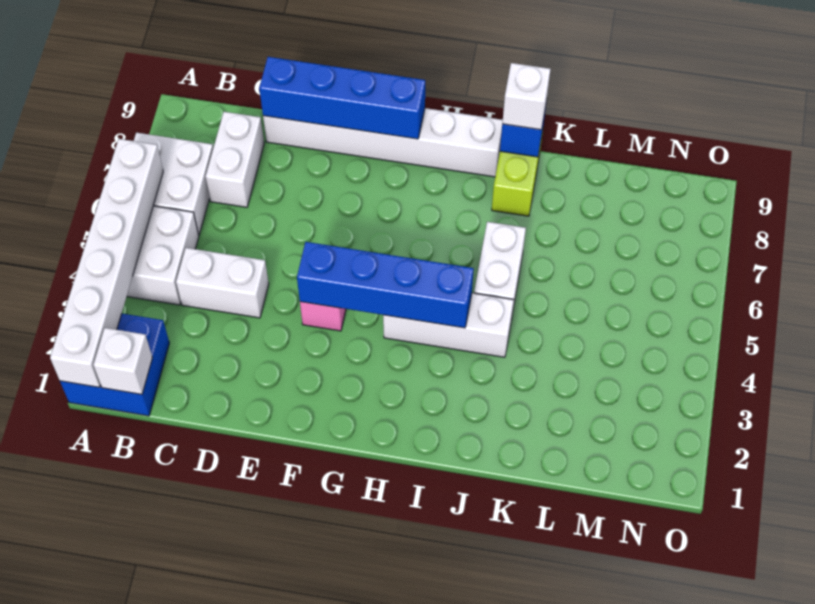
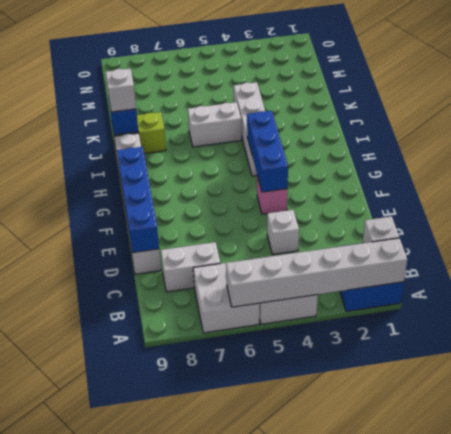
white brick C4:D4 level 1 -> white brick D4 level 1
blue brick F4:I4 level 2 -> blue brick F4:H4 level 2
white brick H4:J4 level 1 -> white brick H4:K4 level 1

